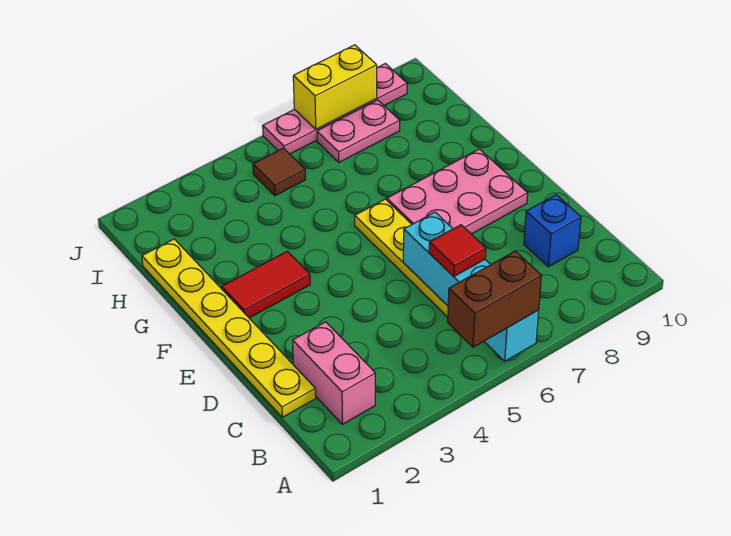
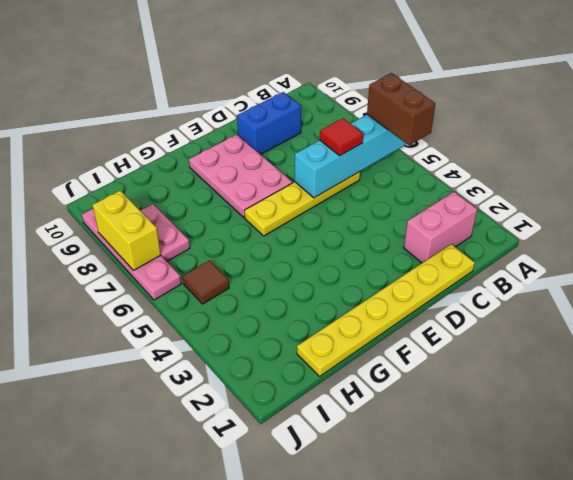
blue brick C9 level 1 -> blue brick C9:D9 level 1
red tile F2:F3 level 1 -> none

